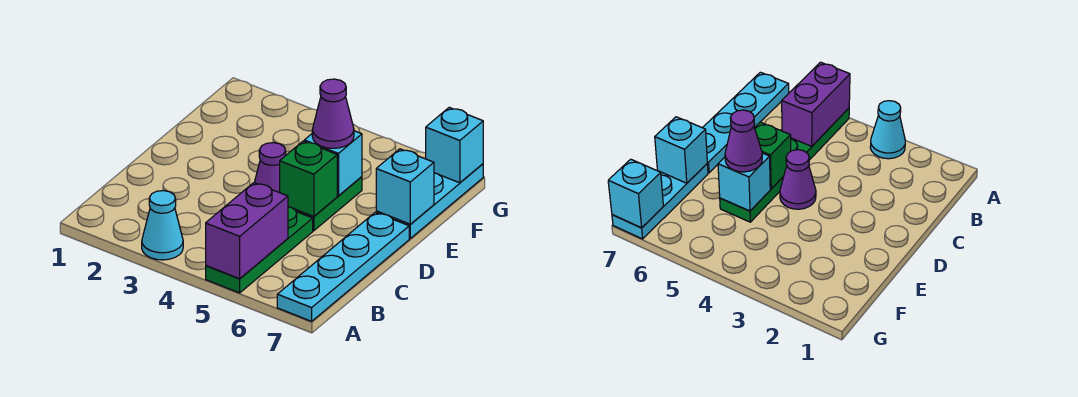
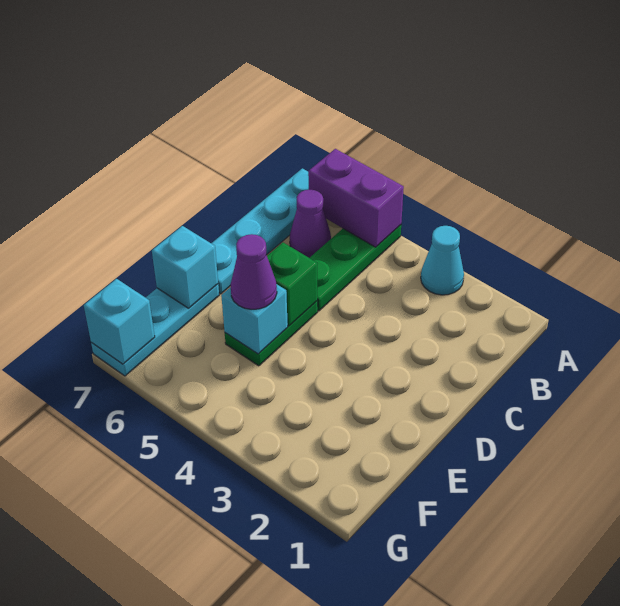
purple brick A5:B5 level 2 -> purple brick A5:A6 level 2
purple cone D4 level 1 -> purple cone B6 level 1

